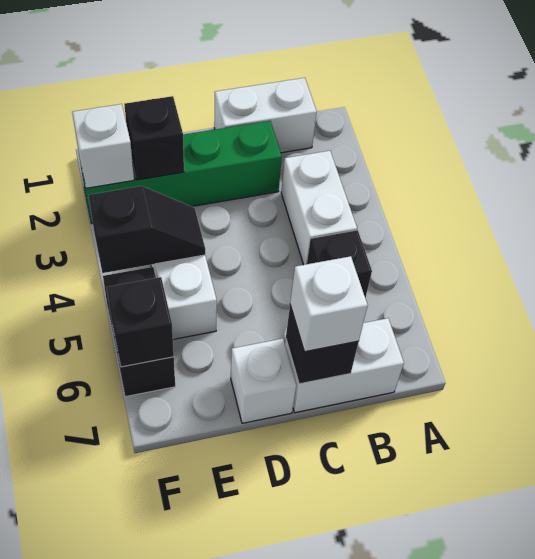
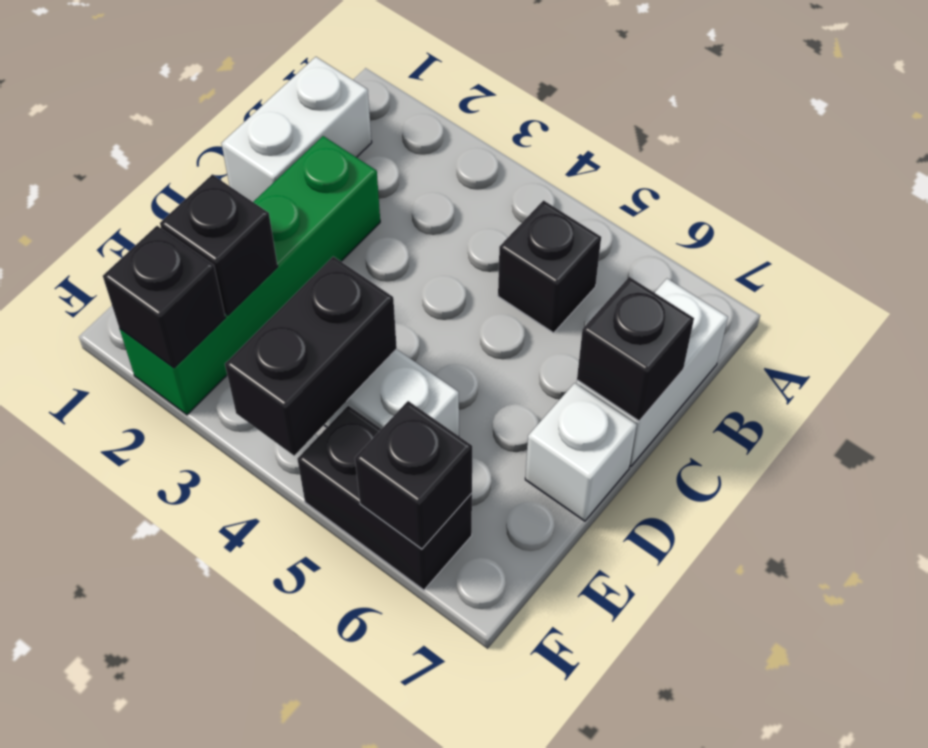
white brick B3:B4 level 1 -> none
white brick C7 level 3 -> none
black slope E4:F4 level 2 top F -> black brick E4:F4 level 2
white brick F2 level 2 -> black brick F2 level 2

